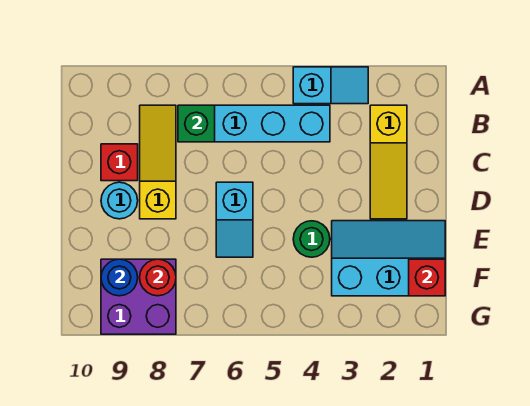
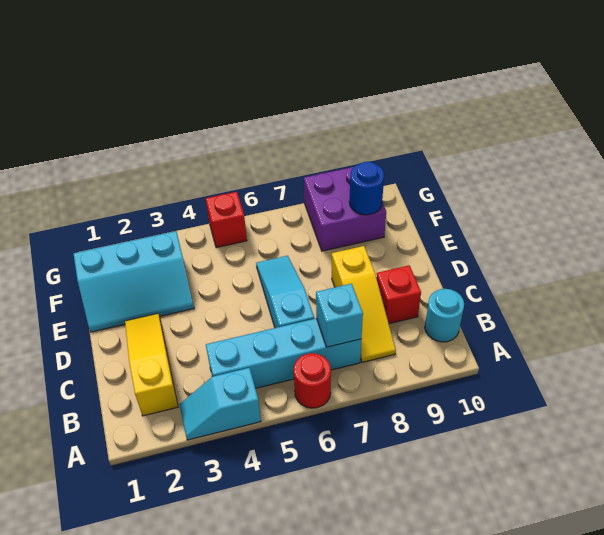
green brick B7 level 2 -> cyan brick B7 level 2
cyan slope D6:E6 level 1 top D -> cyan slope C6:E6 level 1 top C
cyan round brick D9 level 1 -> cyan round brick B10 level 1
green round brick E4 level 1 -> none
red brick F1 level 2 -> red brick G5 level 1
red round brick F8 level 2 -> red round brick A6 level 1

